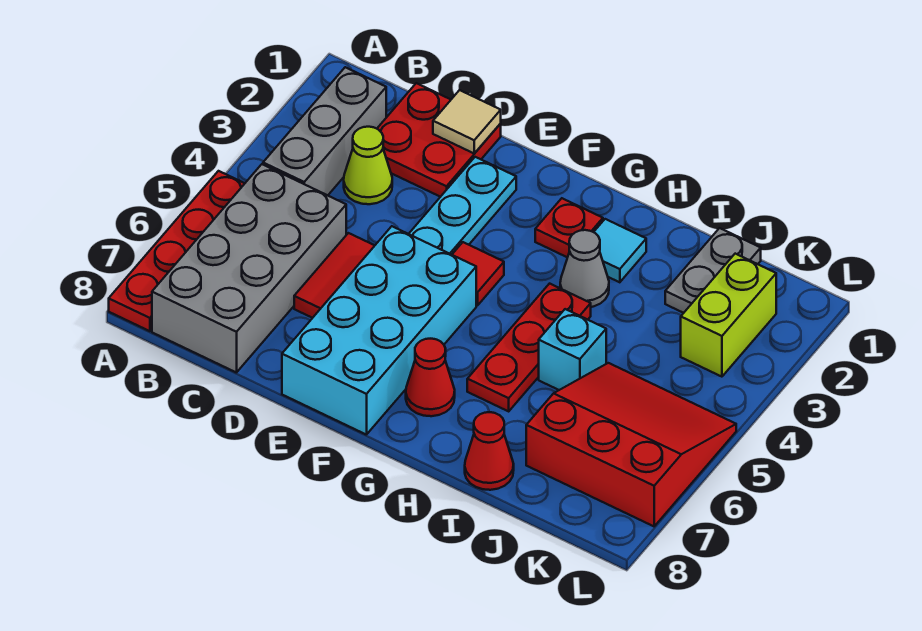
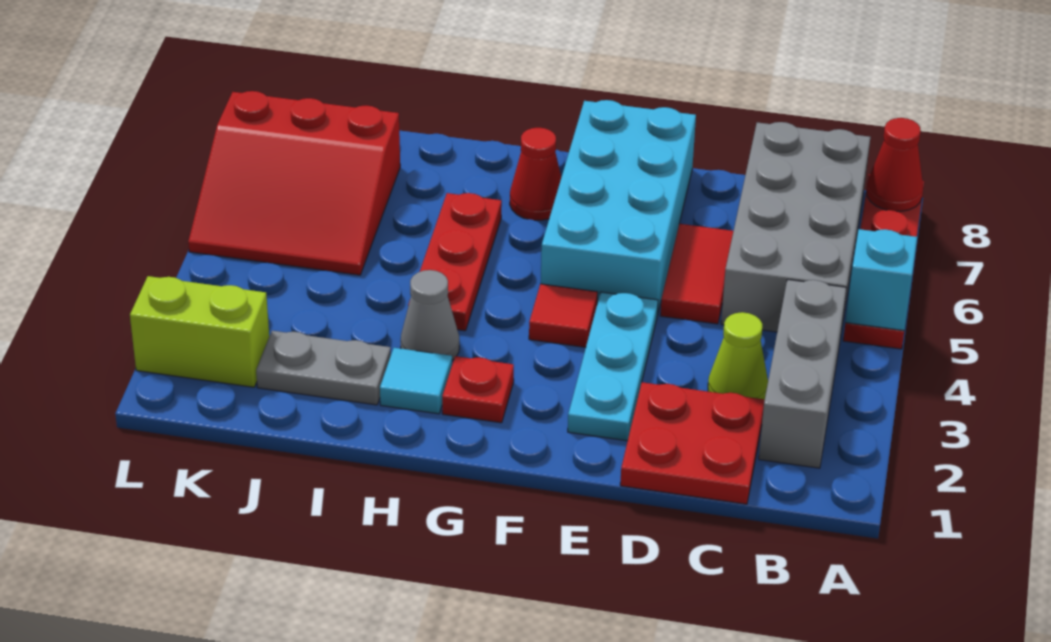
tan tile D1 level 2 -> none
cyan brick I5 level 1 -> cyan brick A5 level 2
red cone I8 level 1 -> red cone A8 level 2
grey plate J1:J2 level 1 -> grey plate I2:J2 level 1
lime brick K2:K3 level 1 -> lime brick K2:L2 level 1

